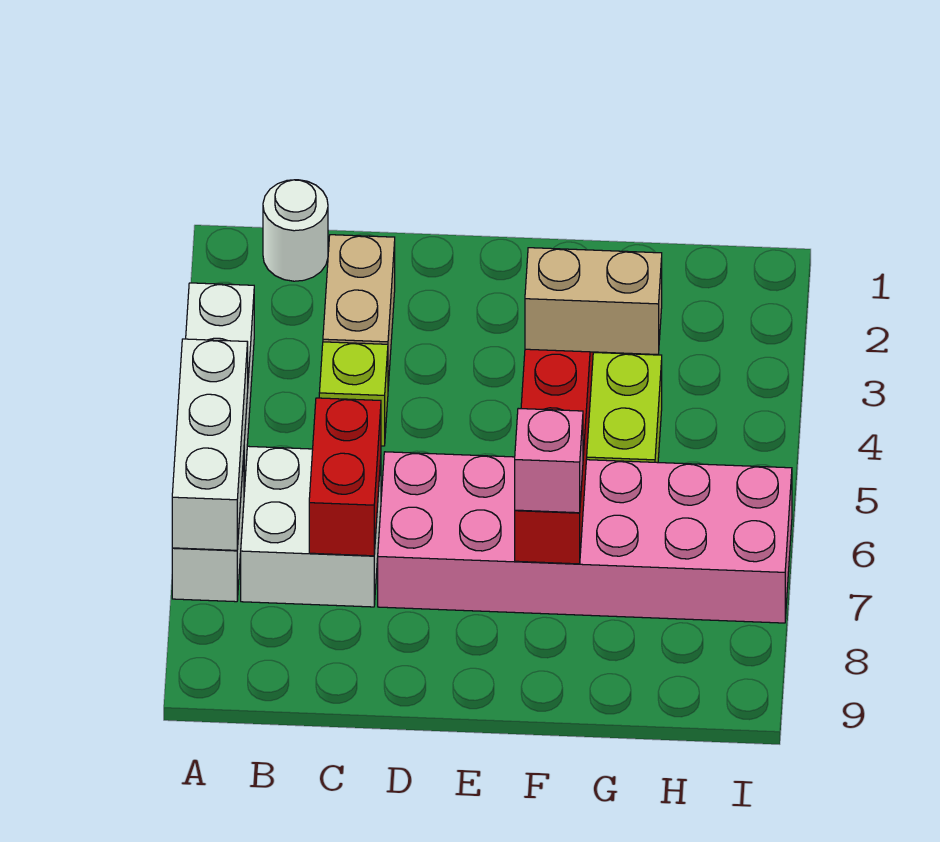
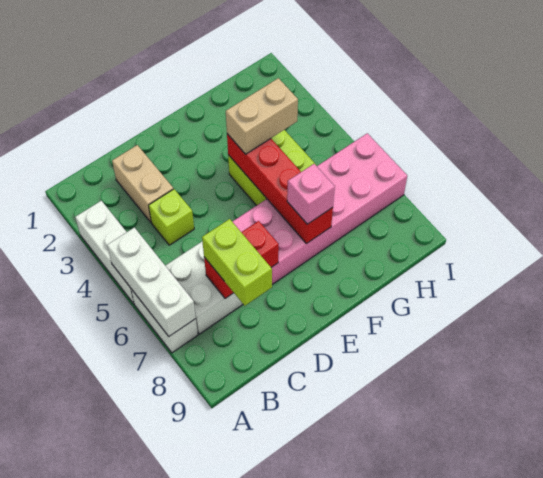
white round brick B1 level 1 -> none
red brick C6:C7 level 2 -> red brick C7:D7 level 2
none -> lime brick C7:C8 level 3

